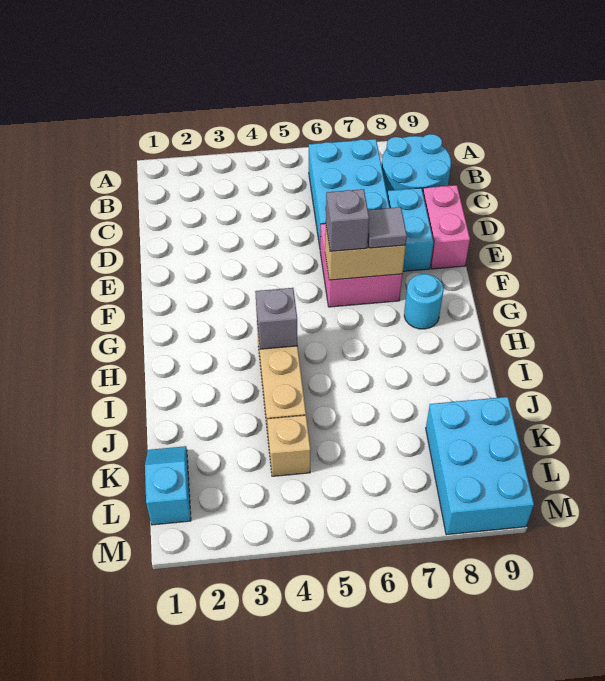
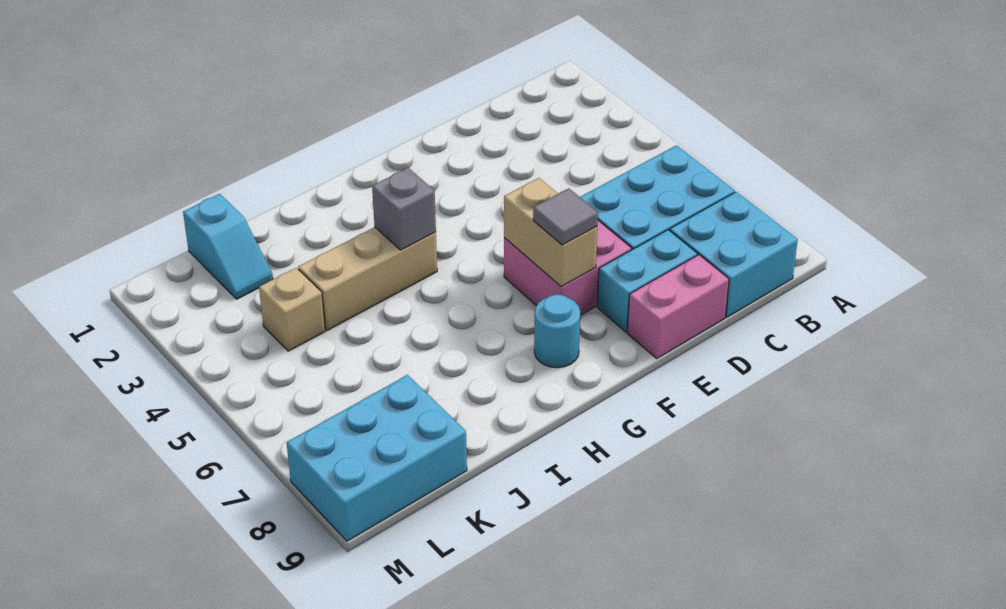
cyan round brick B8:C9 level 1 -> cyan brick B8:C9 level 1
grey brick F6 level 3 -> none
cyan slope K1:L1 level 1 top L -> cyan slope K1:K2 level 1 top 1

